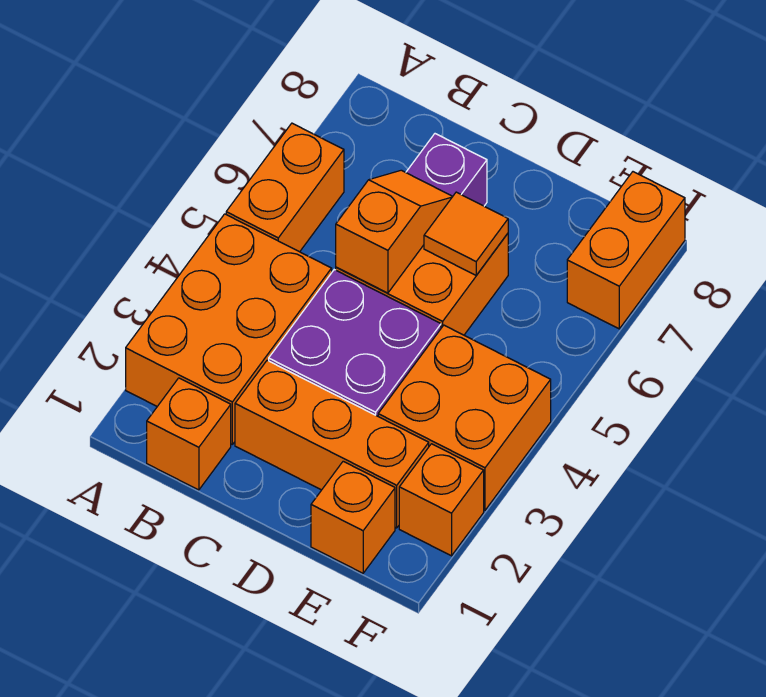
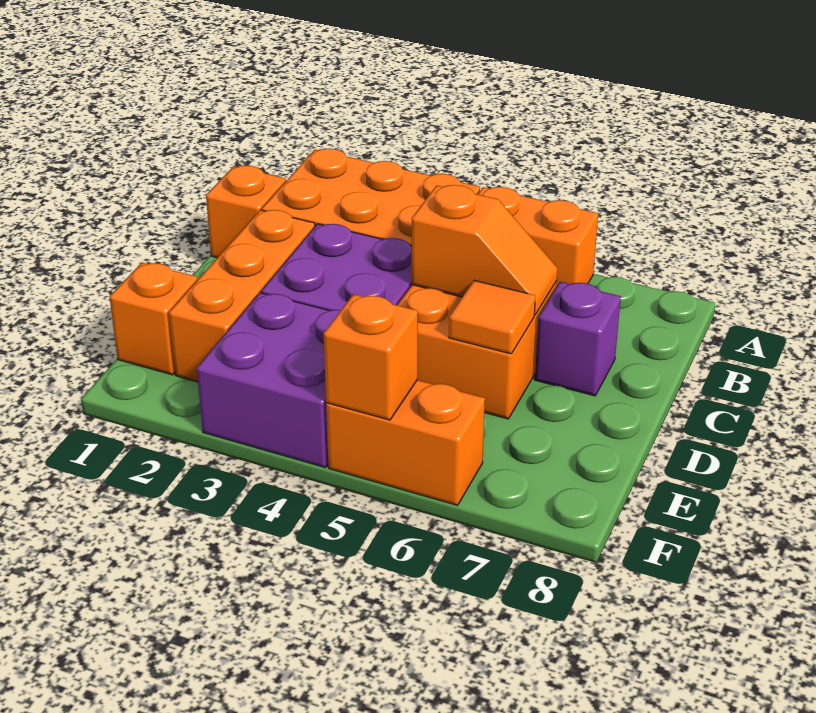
orange brick E3:F4 level 1 -> purple brick E3:F4 level 1
orange brick F2 level 1 -> orange brick F5 level 2
orange brick F7:F8 level 1 -> orange brick F5:F6 level 1

